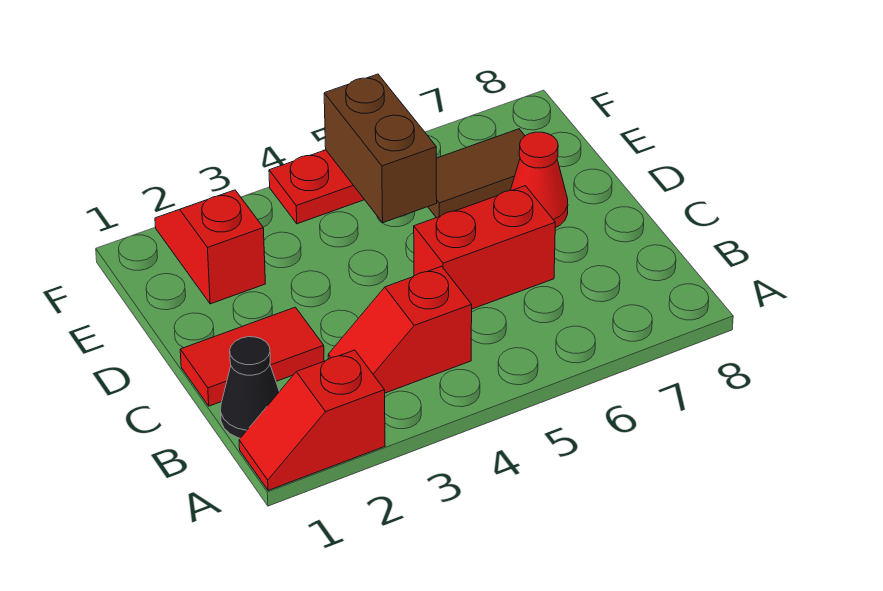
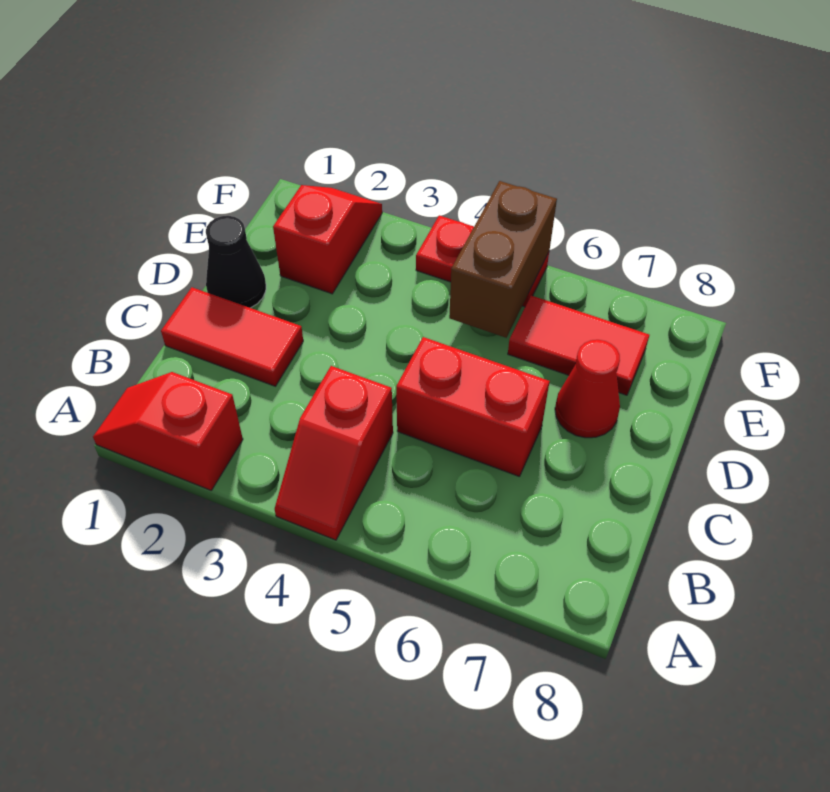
black cone B1 level 1 -> black cone D1 level 1
red slope B3:B4 level 1 top 4 -> red slope A4:B4 level 1 top B
brown tile E6:E7 level 1 -> red tile E6:E7 level 1

